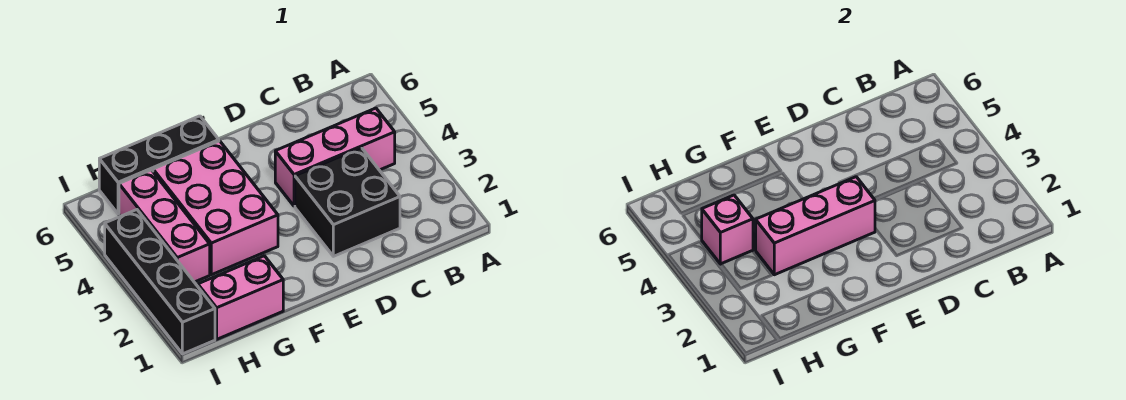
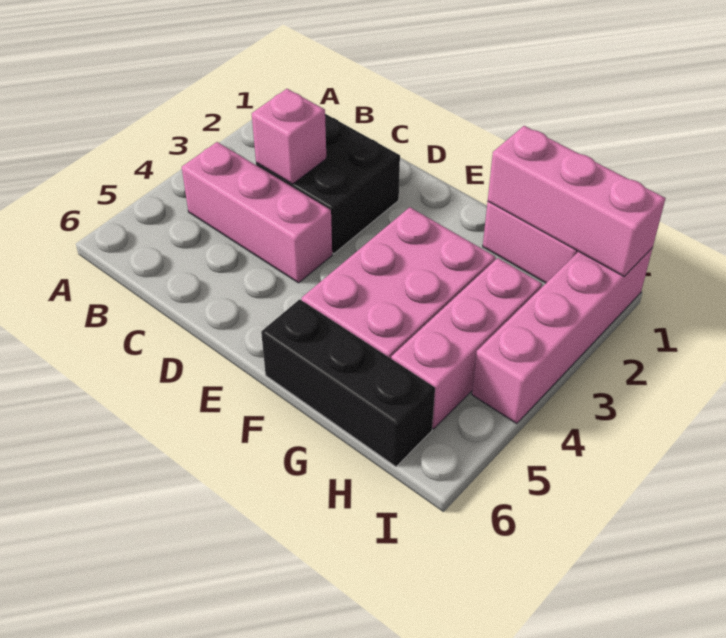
pink brick E3:G3 level 2 -> pink brick G1:I1 level 2
pink brick H4 level 2 -> pink brick C3 level 2
black brick I1:I4 level 1 -> pink brick I1:I4 level 1

